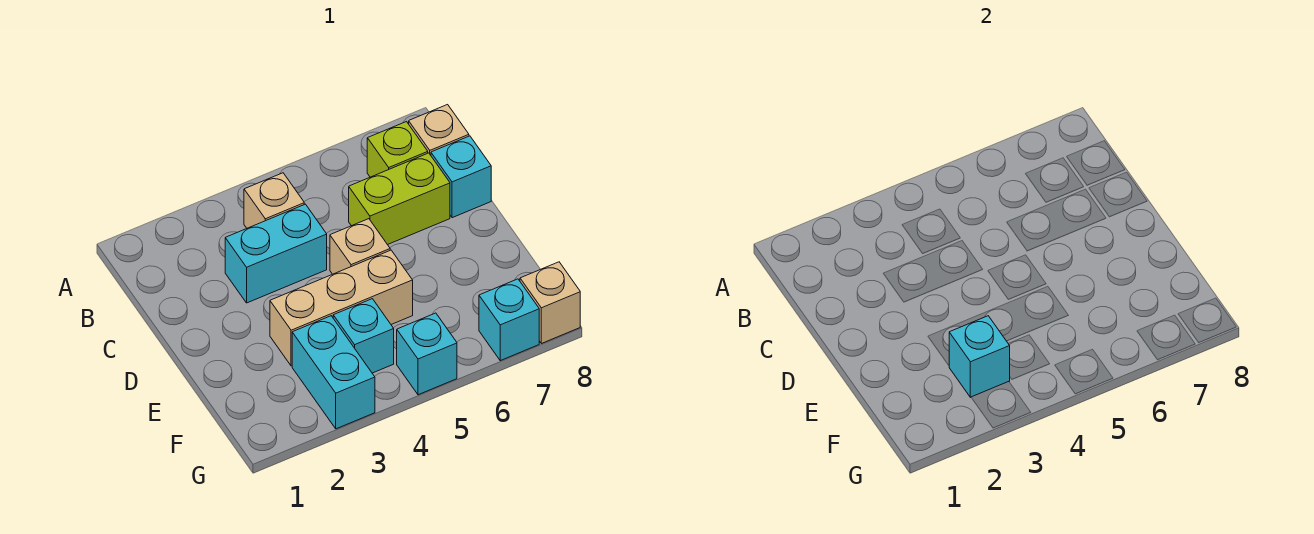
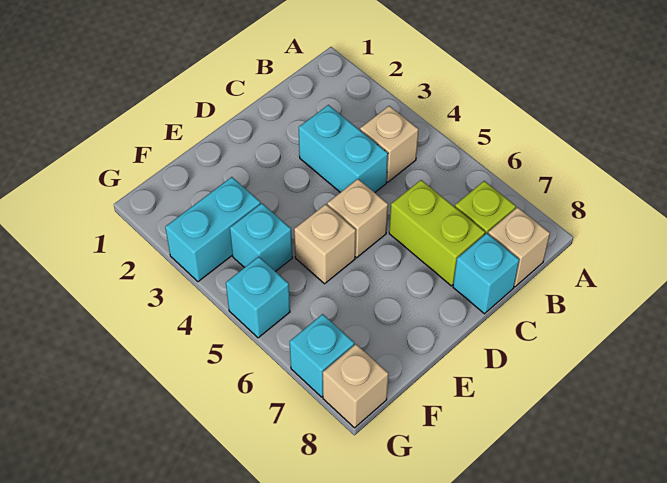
tan brick E3:E5 level 1 -> tan brick E5 level 1
cyan brick F3 level 2 -> none

